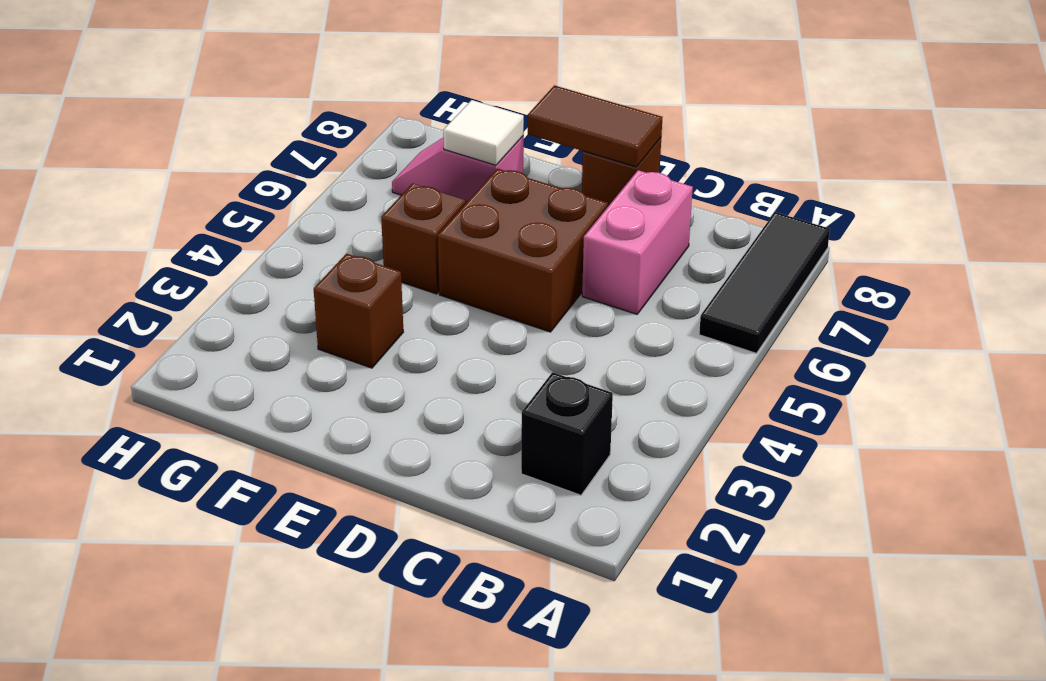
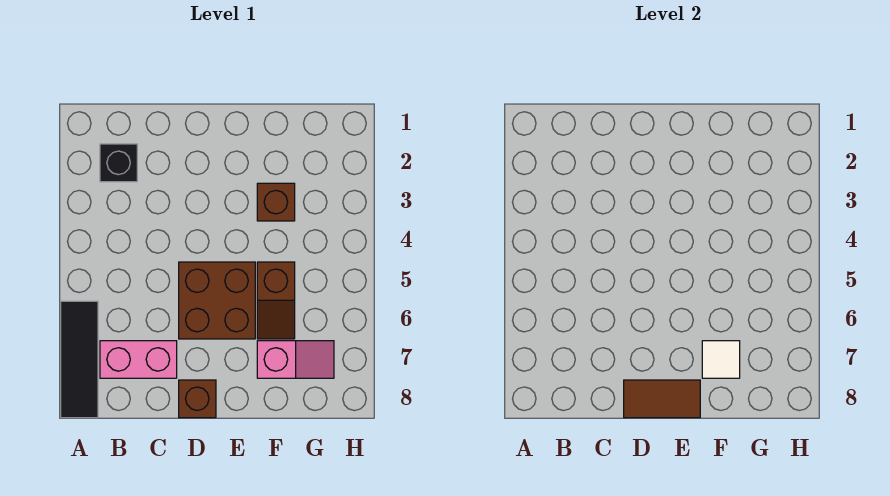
pink brick C6:C7 level 1 -> pink brick B7:C7 level 1

